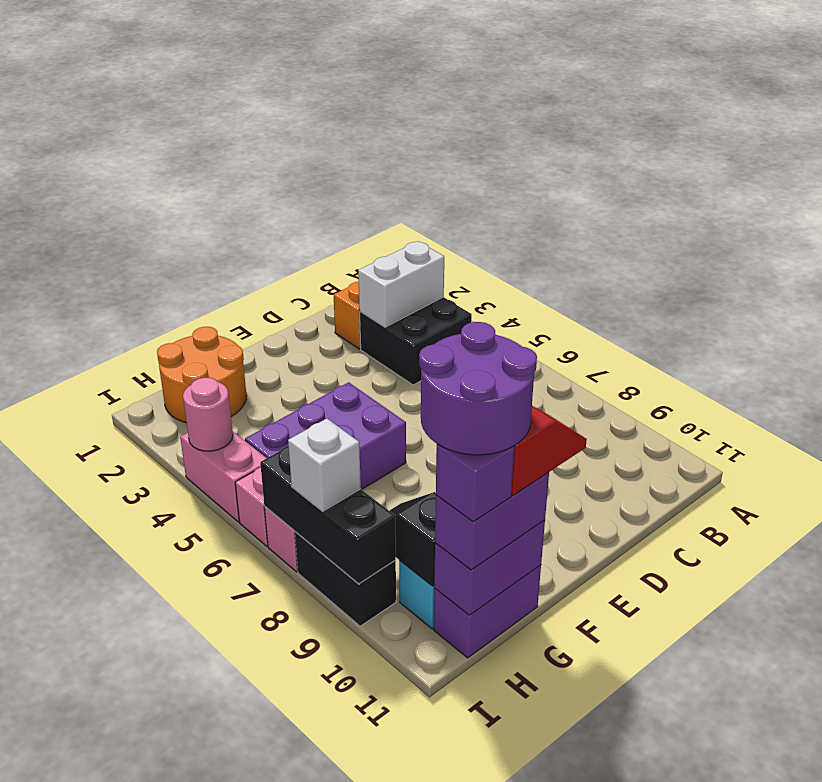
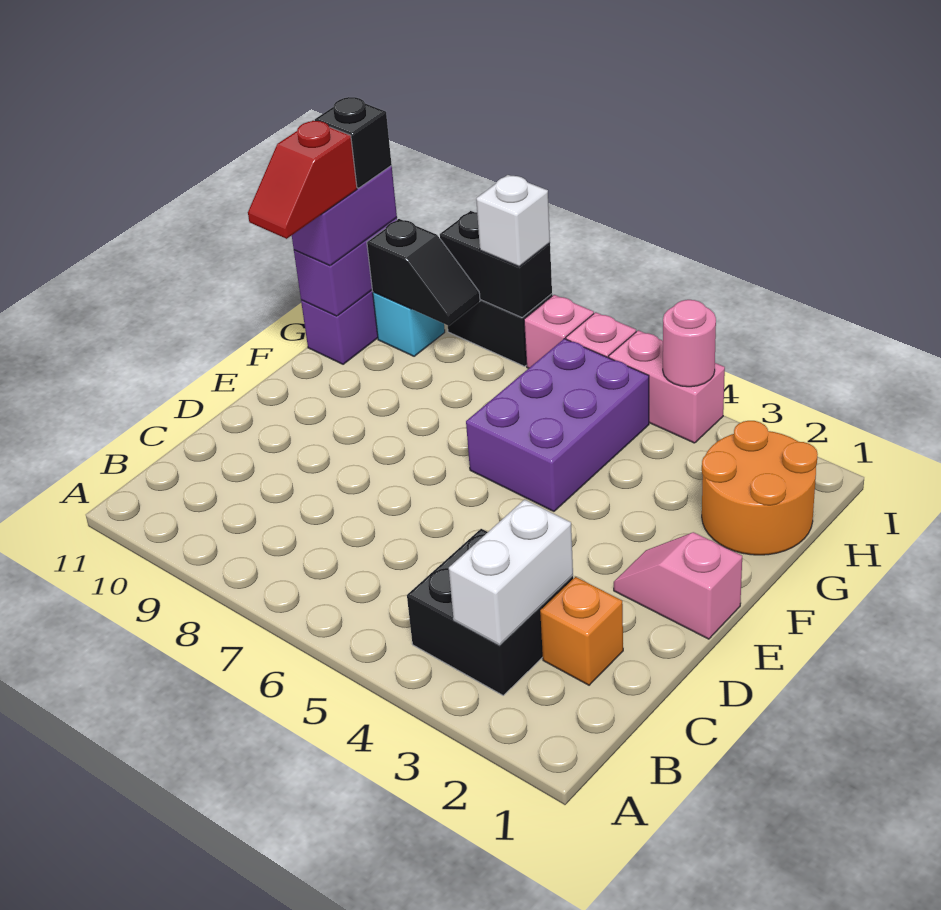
none -> pink slope E1:E2 level 1 top 1
purple round brick G10:H11 level 5 -> none
purple brick H11 level 4 -> black brick H11 level 4
black brick I7:I9 level 2 -> black brick I8:I9 level 2

